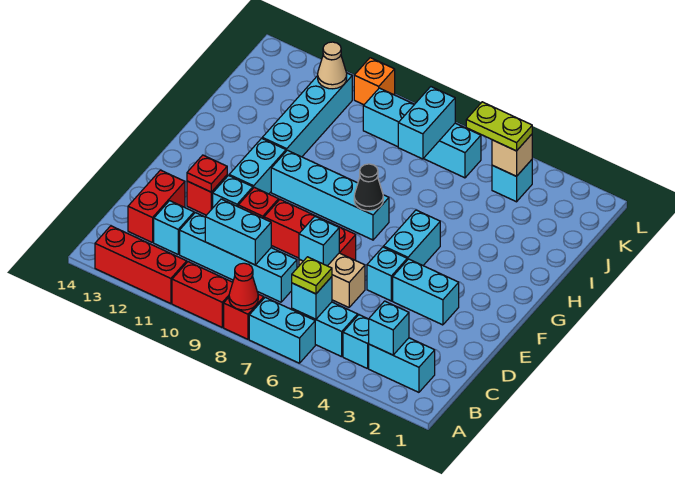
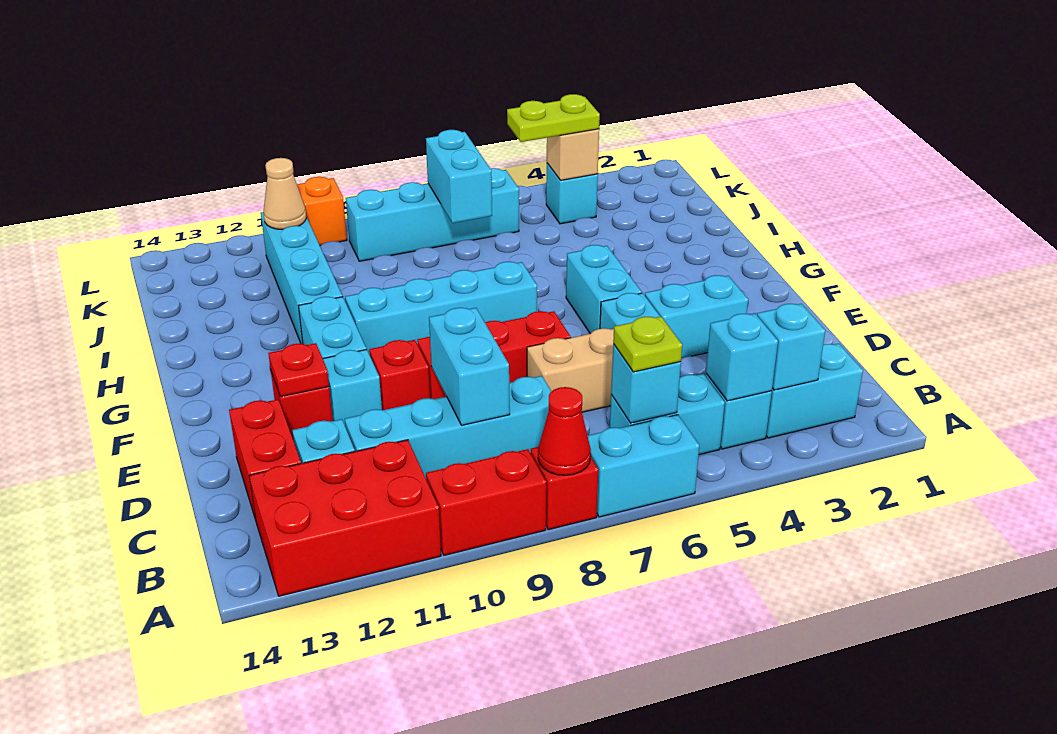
red brick A11:A13 level 1 -> red brick A11:B13 level 1
cyan brick C9:C10 level 2 -> cyan brick C9:D9 level 2
cyan brick D7 level 2 -> cyan brick B4 level 2
black cone G7 level 2 -> none

